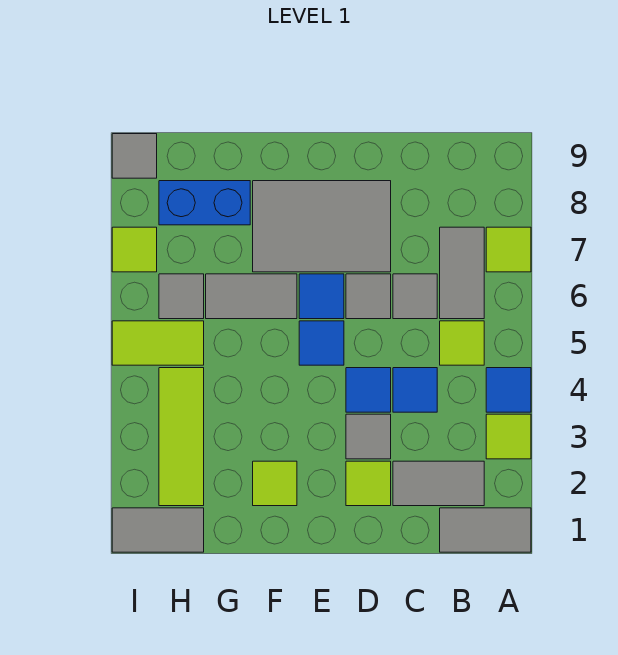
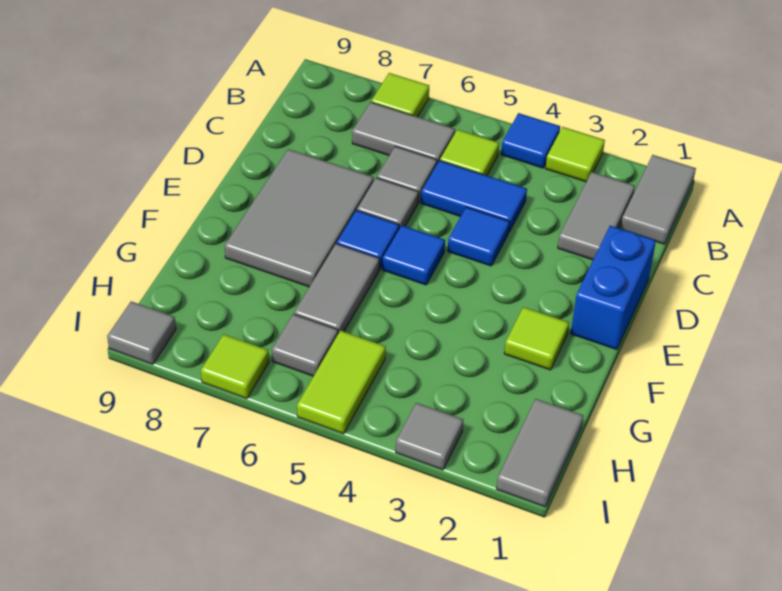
blue tile C4 level 1 -> blue tile C4:C5 level 1
lime tile D2 level 1 -> none
grey tile D3 level 1 -> grey tile I3 level 1
blue brick G8:H8 level 1 -> blue brick D1:E1 level 1
lime tile H2:H4 level 1 -> none

